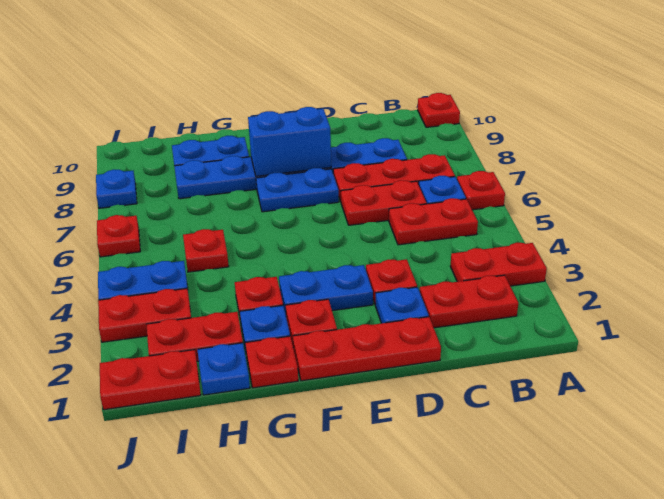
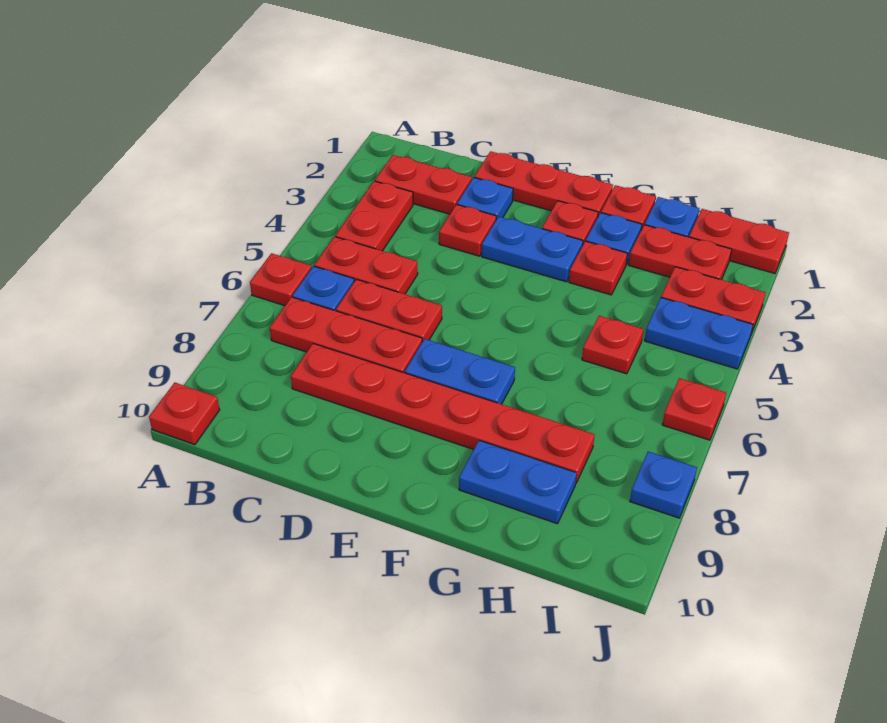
red plate A3:B3 level 1 -> red plate B3:B4 level 1
blue plate C8:H8 level 1 -> red plate C8:H8 level 1
blue brick E8:F8 level 2 -> none

